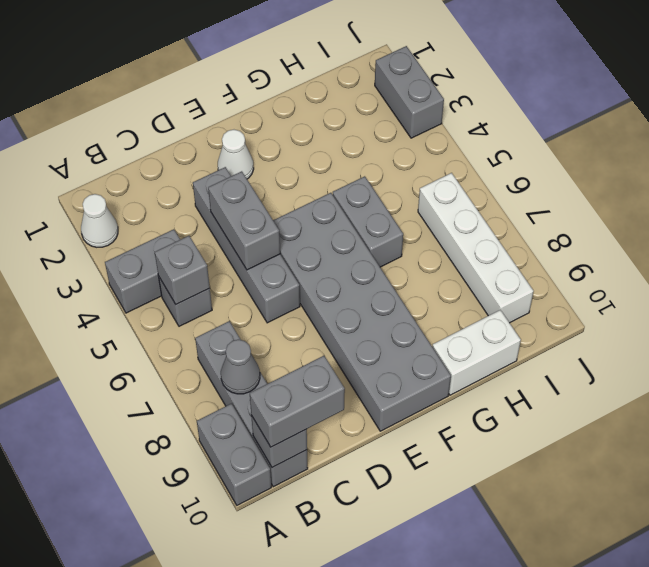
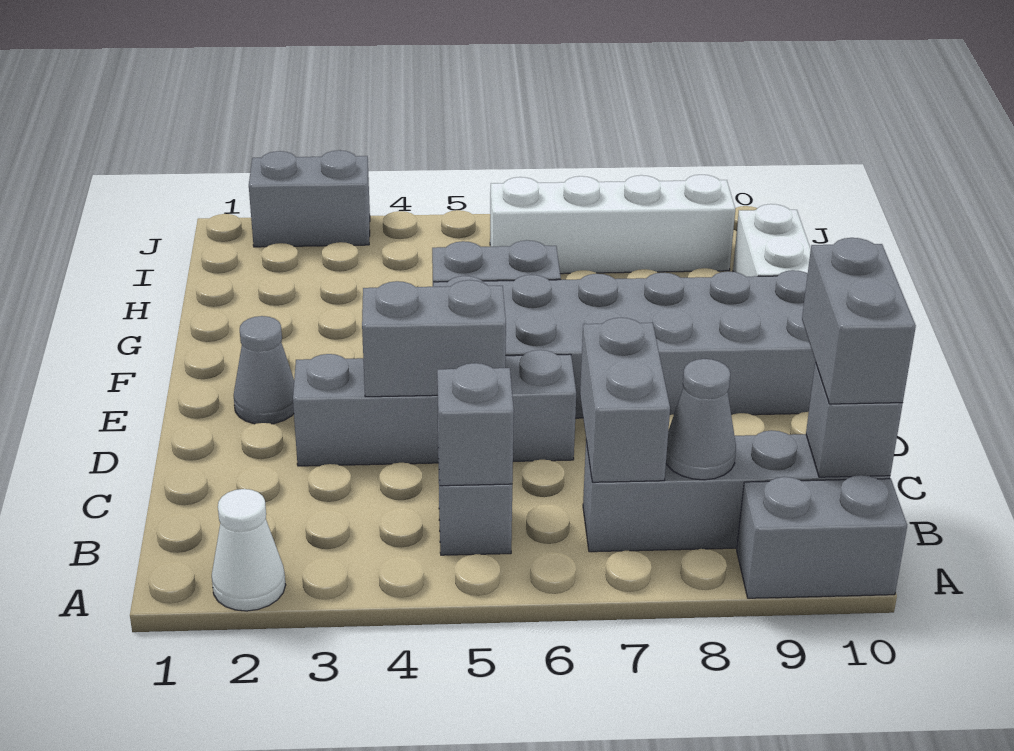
grey brick A4:B4 level 1 -> grey brick B7:C7 level 2
white cone E2 level 1 -> grey cone E2 level 1

